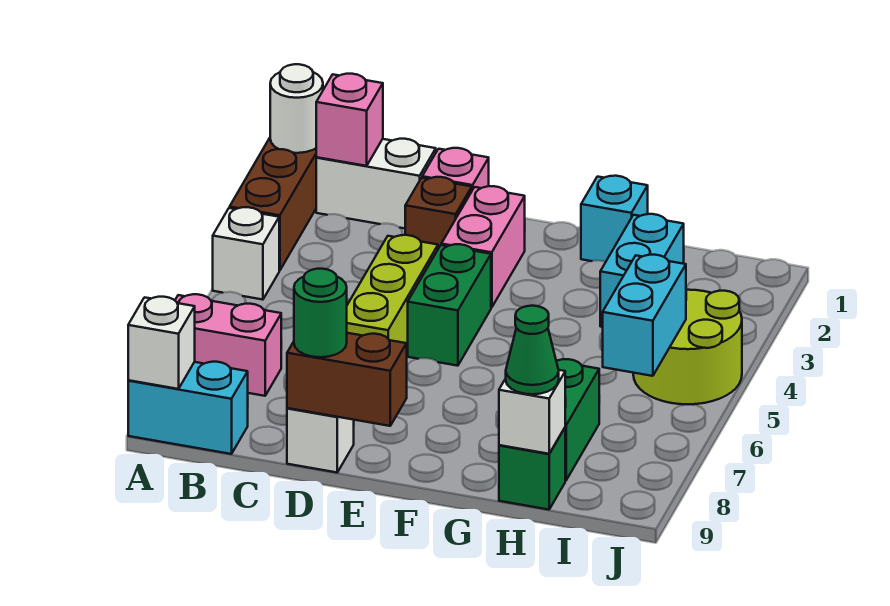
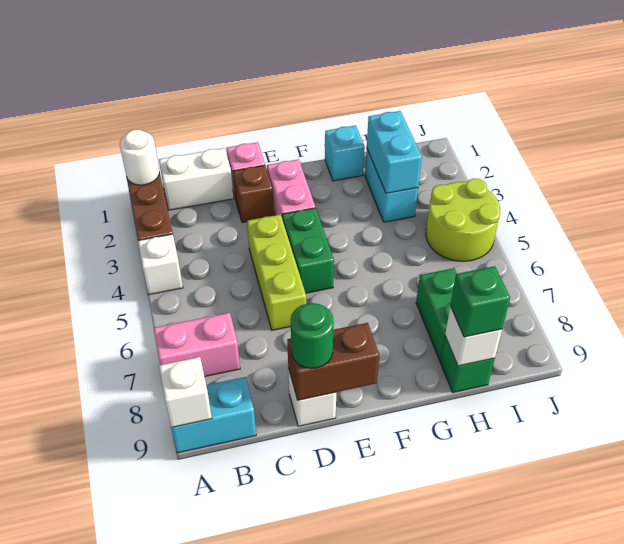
pink brick B1 level 2 -> none
green cone H9 level 3 -> green brick H9 level 3
cyan brick I5:I6 level 2 -> cyan brick H2:H3 level 2

